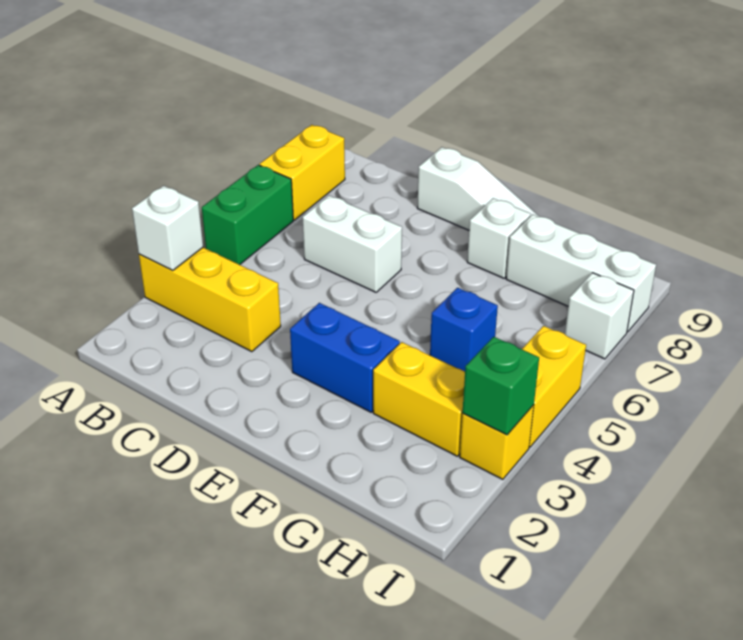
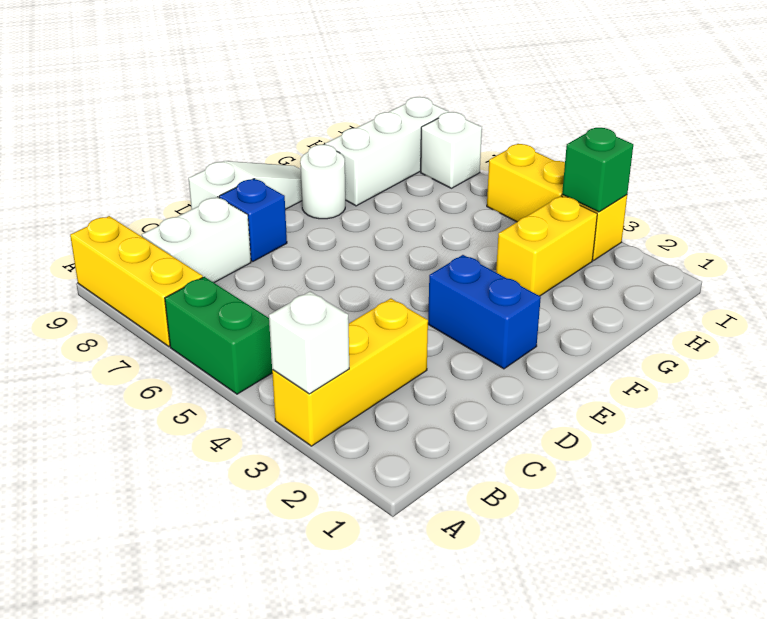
yellow brick A7:A8 level 1 -> yellow brick A7:A9 level 1
white brick C6:D6 level 1 -> white brick B8:C8 level 1
blue brick E3:F3 level 1 -> blue brick E2:E3 level 1
white brick F8 level 1 -> white round brick F8 level 1
blue brick G5 level 1 -> blue brick D8 level 1

